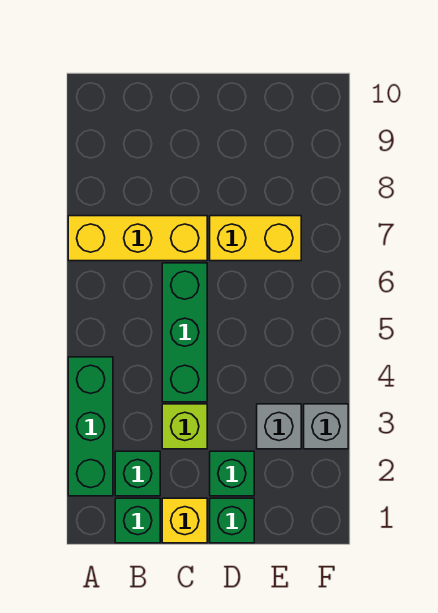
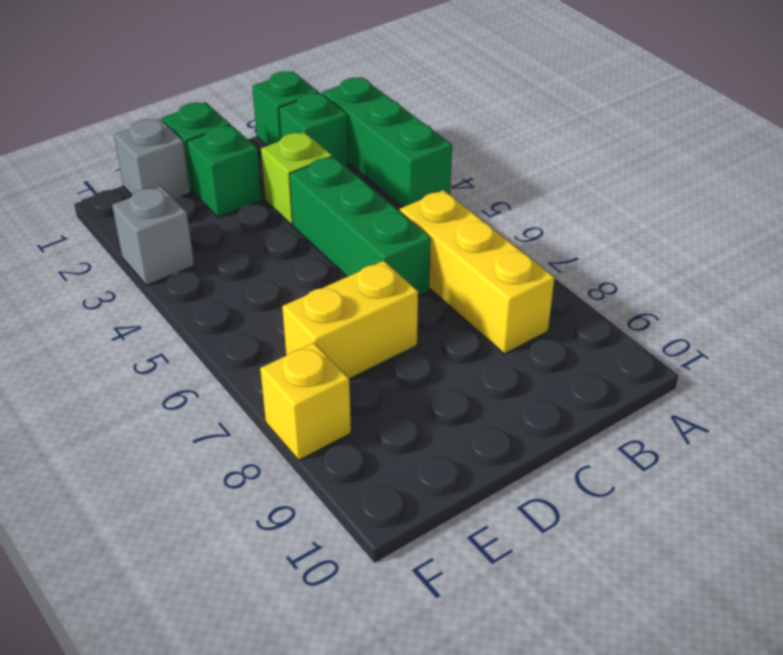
yellow brick A7:C7 level 1 -> yellow brick B6:B8 level 1
yellow brick C1 level 1 -> yellow brick F8 level 1
grey brick E3 level 1 -> grey brick E1 level 1

